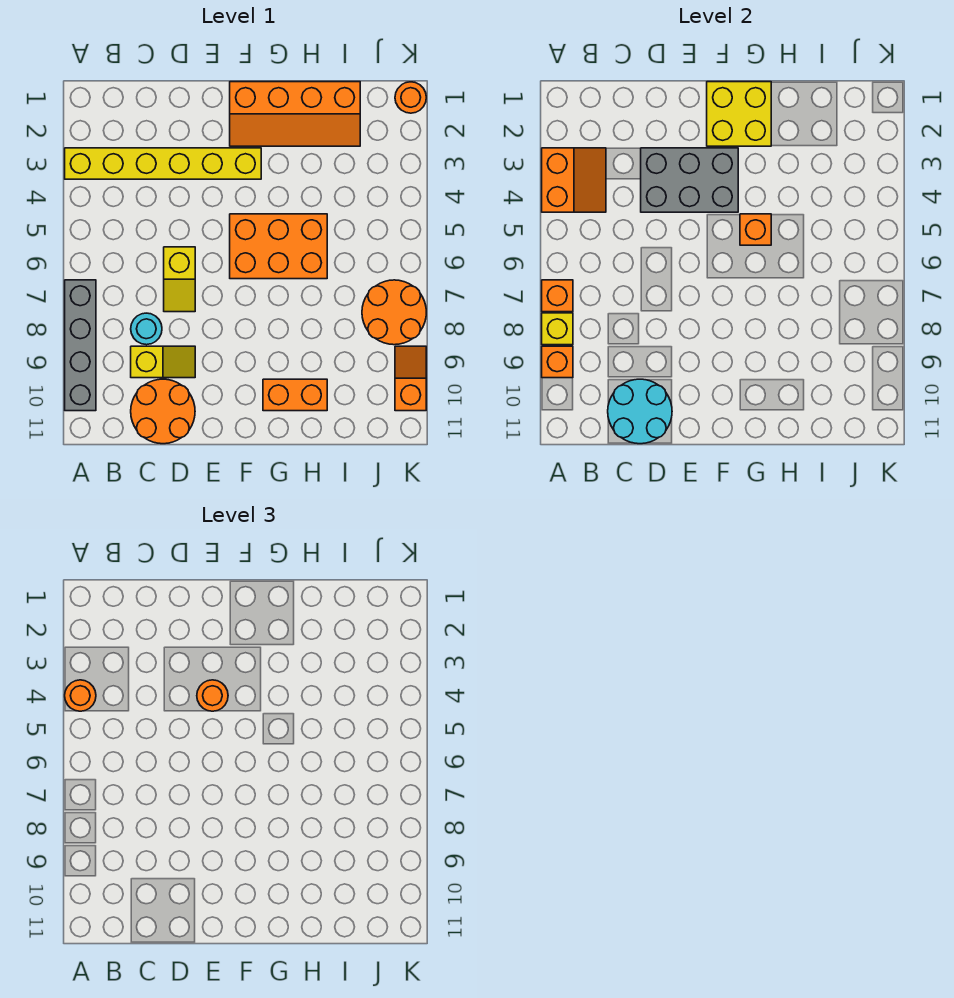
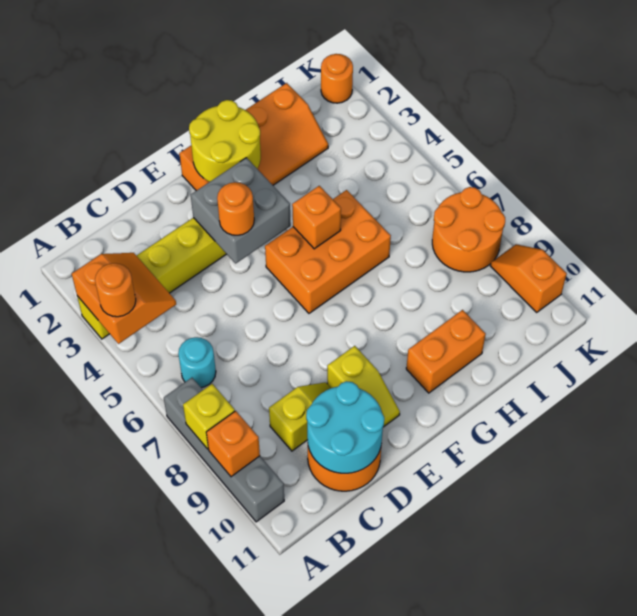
orange brick A7 level 2 -> none
cyan round brick C8 level 1 -> cyan round brick B6 level 1
grey brick D3:F4 level 2 -> grey brick E3:F4 level 2
yellow slope D6:D7 level 1 top 6 -> yellow slope E9:E10 level 1 top 9
yellow brick F1:G2 level 2 -> yellow round brick F1:G2 level 2

